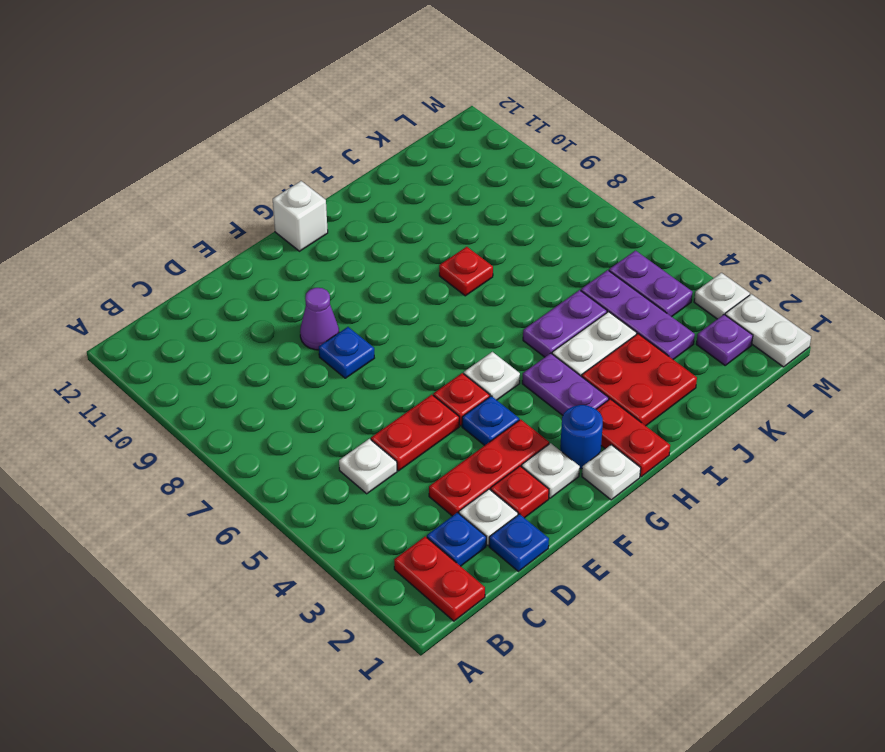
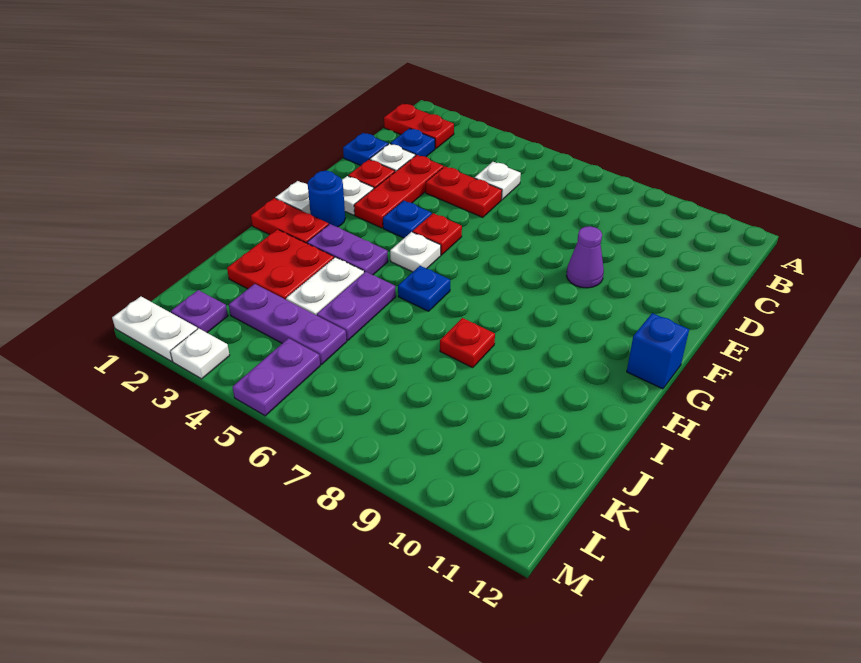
red plate D5:E5 level 1 -> red plate D4:D5 level 1
blue plate E8 level 1 -> blue plate H6 level 1
white brick G12 level 1 -> blue brick G12 level 1
purple plate L4:L5 level 1 -> purple plate L5:M5 level 1

